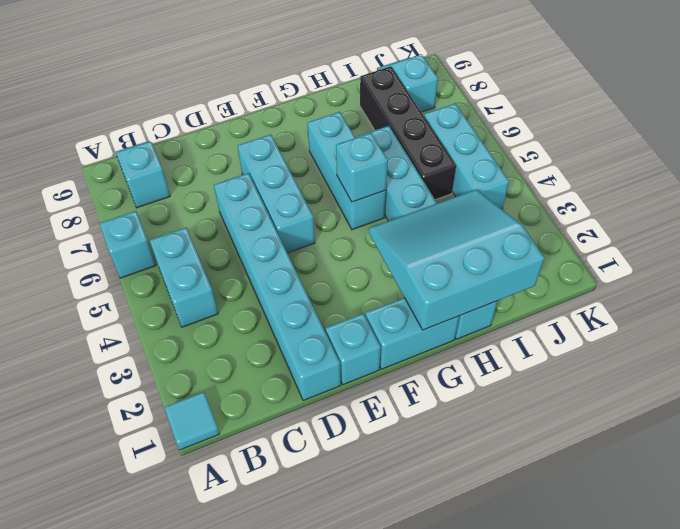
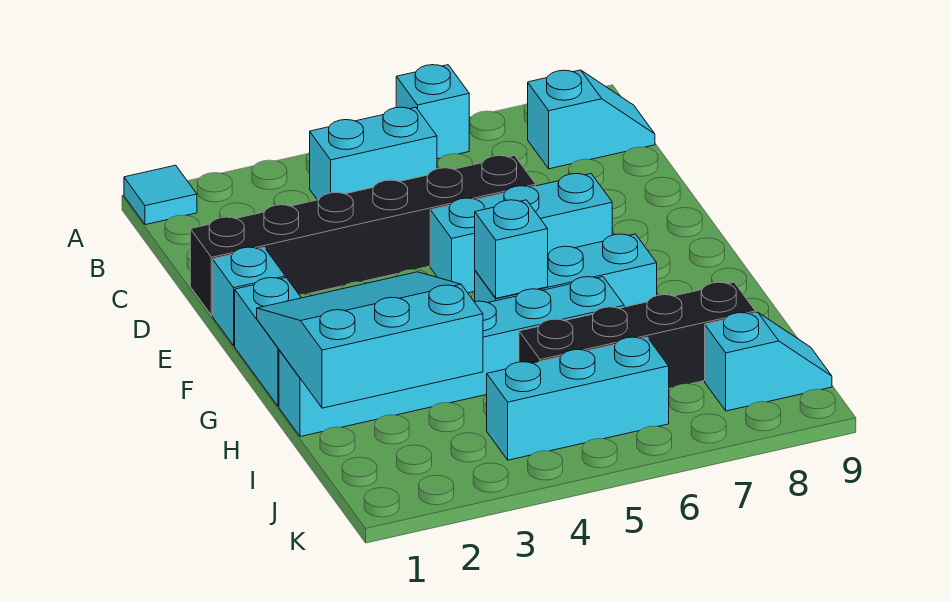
cyan brick D1:D6 level 1 -> black brick D1:D6 level 1
cyan slope G1:I3 level 2 top 1 -> cyan slope G1:I3 level 2 top I

